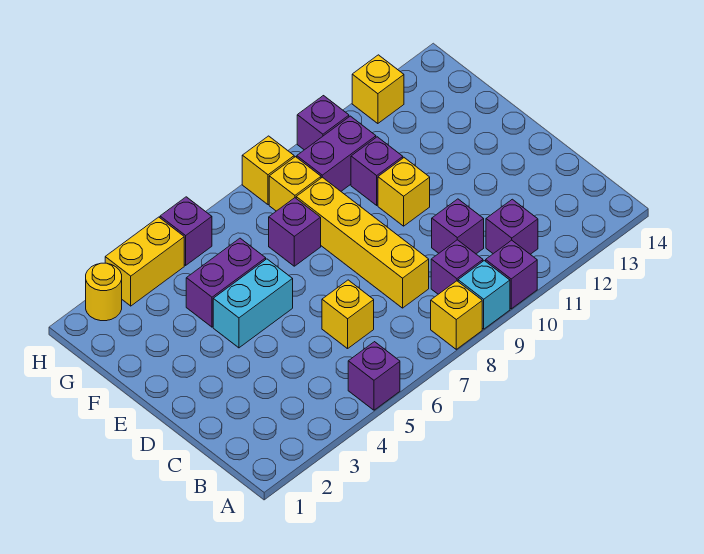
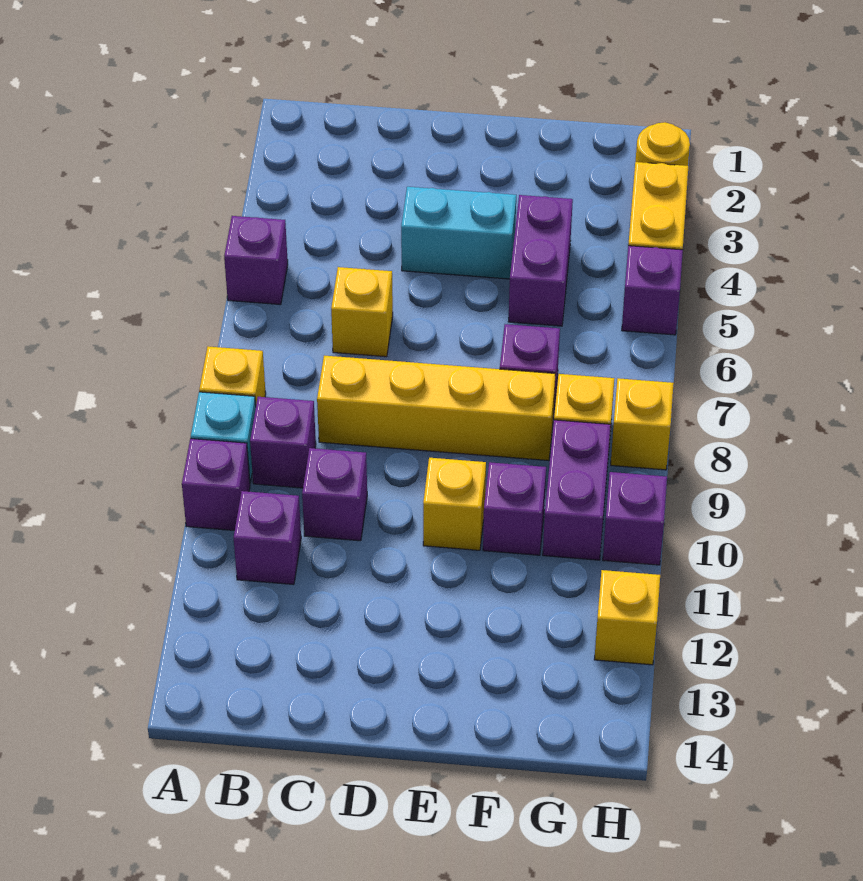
cyan brick E4:E5 level 1 -> cyan brick D4:E4 level 1

